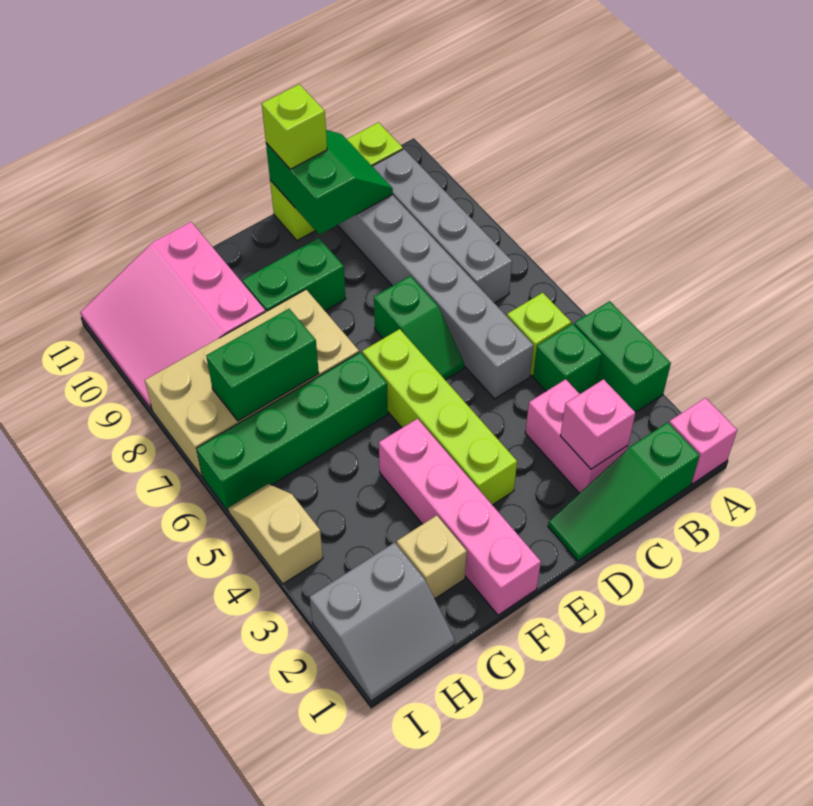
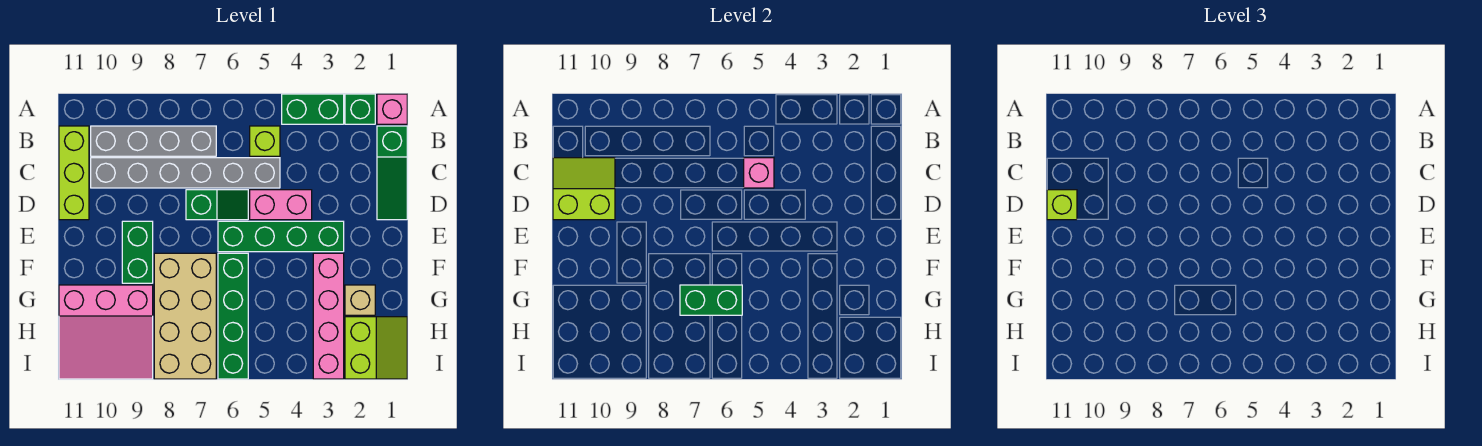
green brick B4 level 1 -> green brick A2 level 1
pink brick C2:C3 level 1 -> pink brick D4:D5 level 1
pink brick C2 level 2 -> pink brick C5 level 2
green slope C10:D11 level 2 top D -> lime slope C10:D11 level 2 top D
lime brick E3:E6 level 1 -> green brick E3:E6 level 1
pink brick F1:F4 level 1 -> pink brick F3:I3 level 1
green brick G7:H7 level 2 -> green brick G6:G7 level 2
grey slope H1:I2 level 1 top 2 -> lime slope H1:I2 level 1 top 2
tan slope I4:I5 level 1 top 4 -> none

